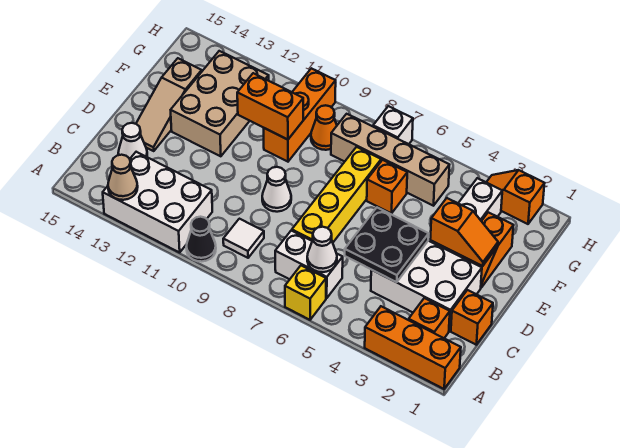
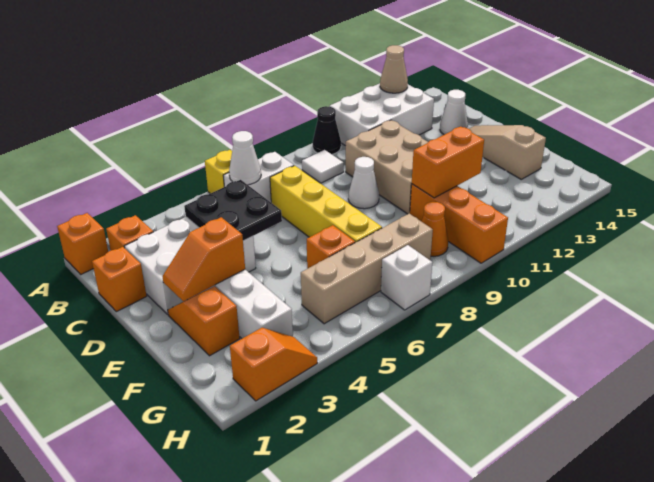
orange brick A1:A3 level 1 -> orange brick A1 level 1
tan brick E12:G13 level 1 -> tan brick C10:E11 level 1

